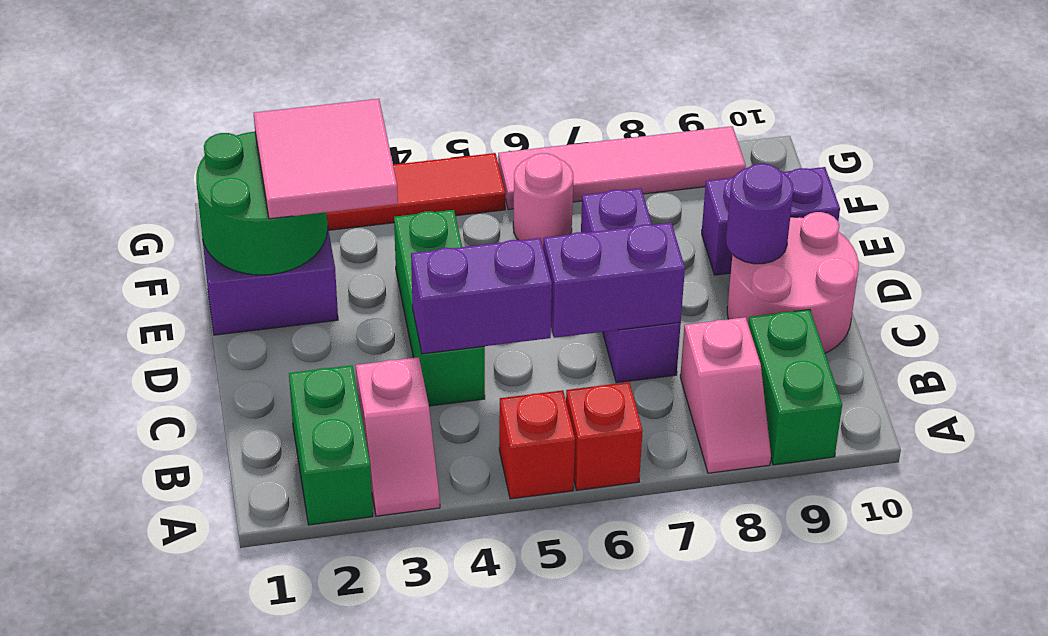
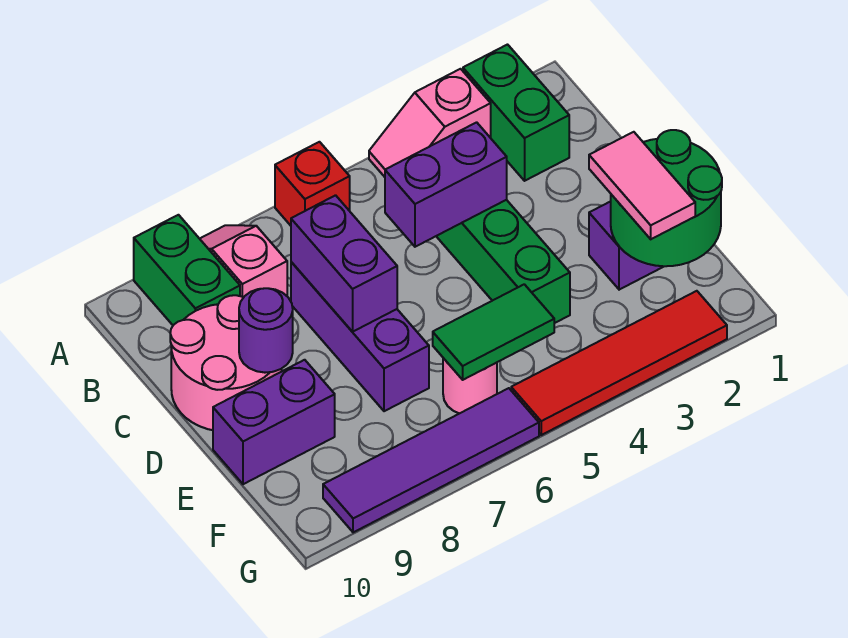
pink slope A3:B3 level 1 top B -> pink slope A3:A4 level 1 top 3
red brick A5 level 1 -> none
purple brick C6:C7 level 2 -> purple brick C7:D7 level 2
pink tile E2:F3 level 3 -> pink tile E2:F2 level 3
none -> green tile F5:F6 level 2
pink tile G6:G9 level 1 -> purple tile G6:G9 level 1

